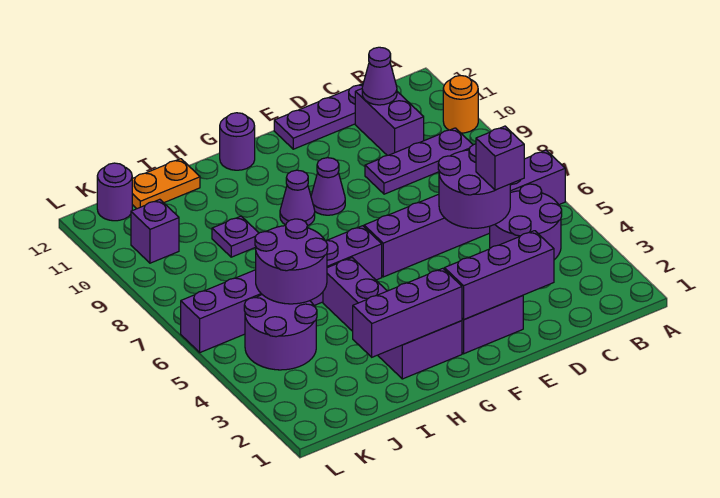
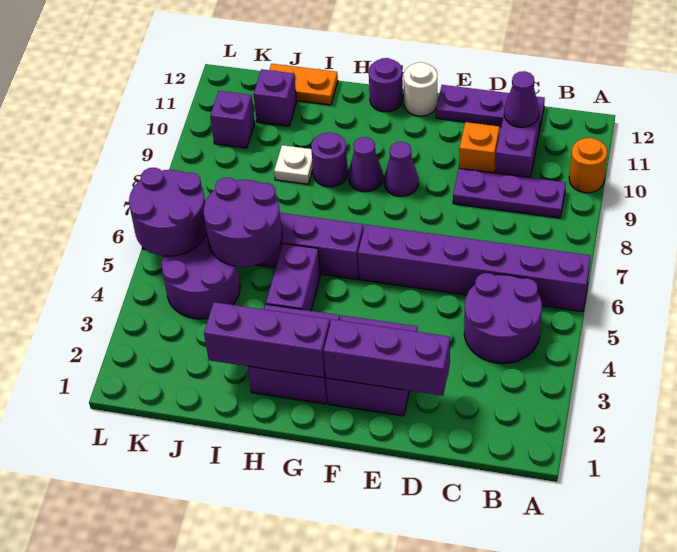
purple round brick C5:D6 level 2 -> purple round brick K5:L6 level 2
purple brick C5 level 3 -> purple brick J11 level 1
none -> orange brick D10 level 1
none -> white round brick F12 level 1
purple plate I9 level 1 -> white plate I9 level 1
purple round brick K12 level 1 -> purple round brick H9 level 1

